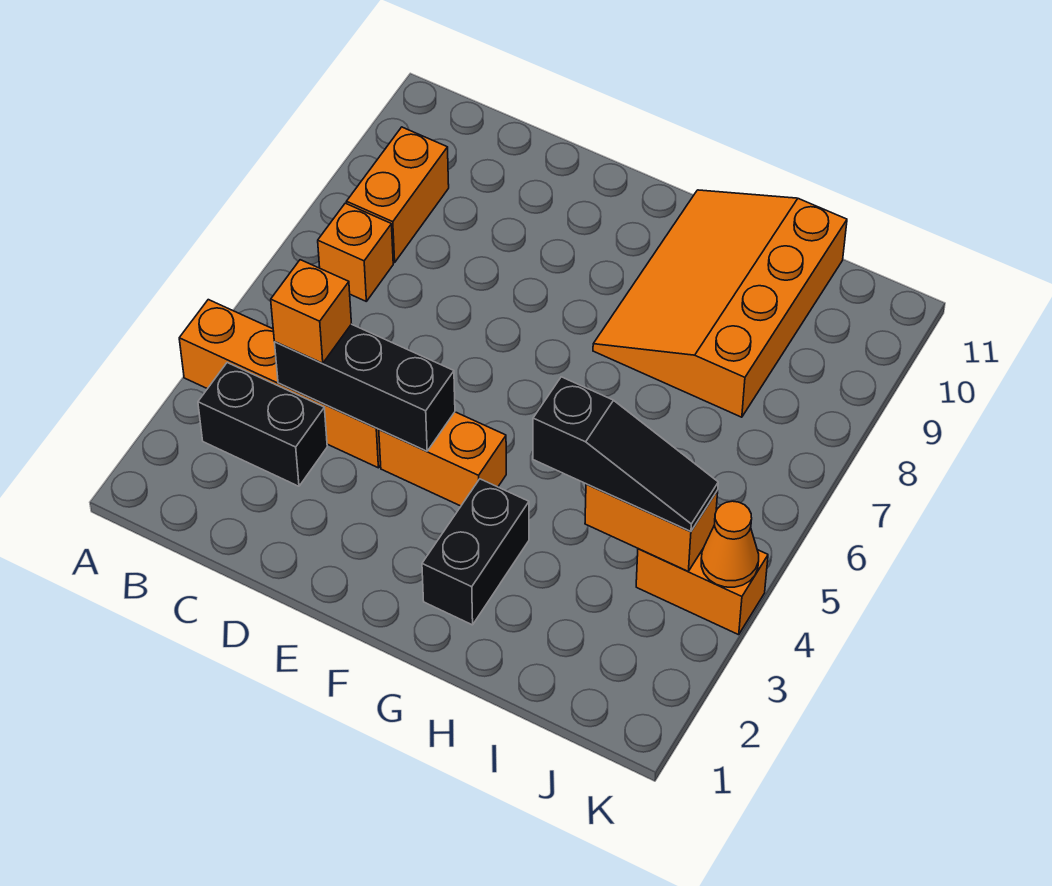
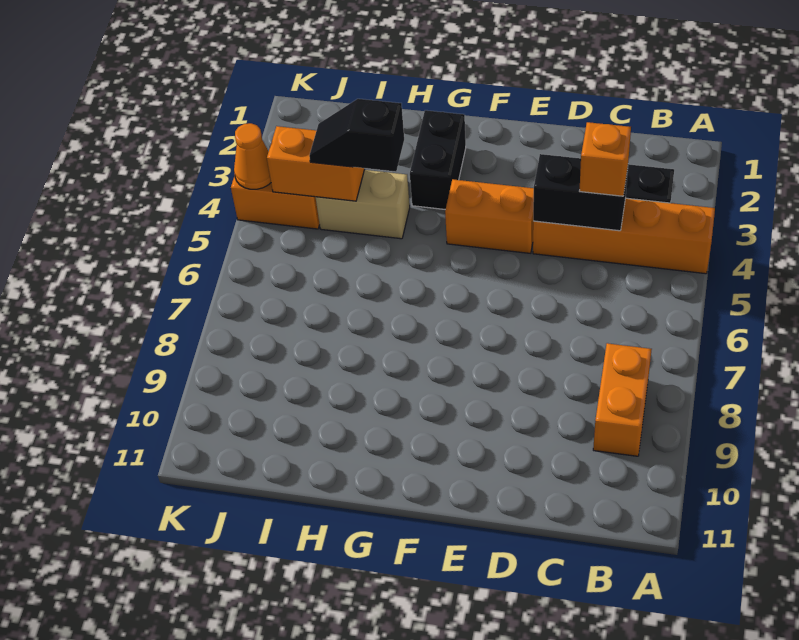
orange brick B7 level 1 -> none
black brick C4:E4 level 2 -> black brick C4:D4 level 2
orange slope G8:I11 level 1 top I -> none
none -> tan brick H4:I4 level 1
black slope H4:J4 level 3 top H -> black slope H4:I4 level 3 top H

